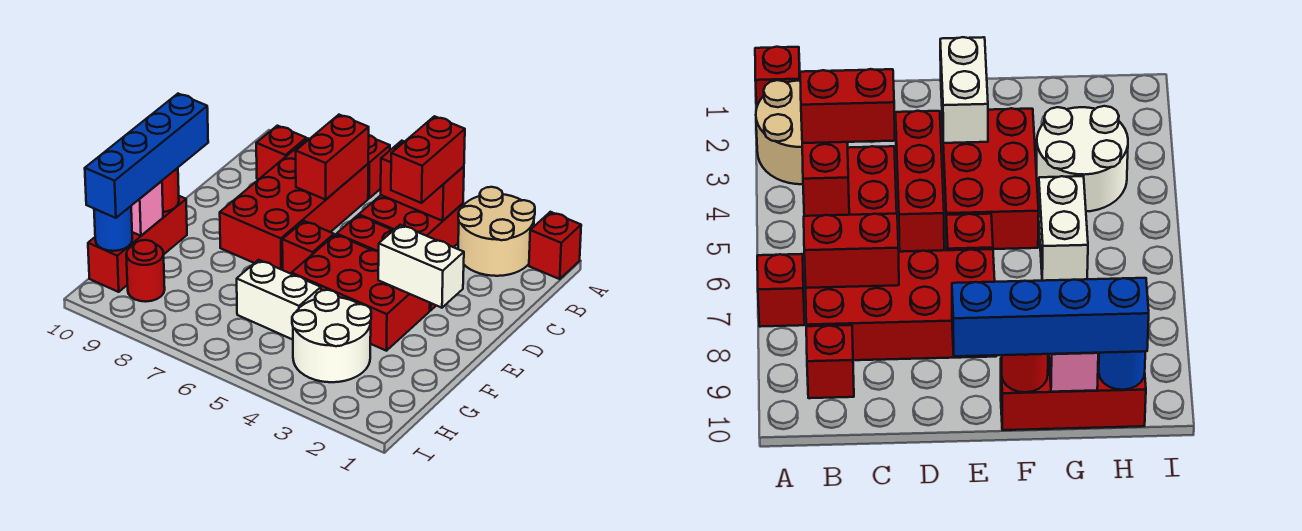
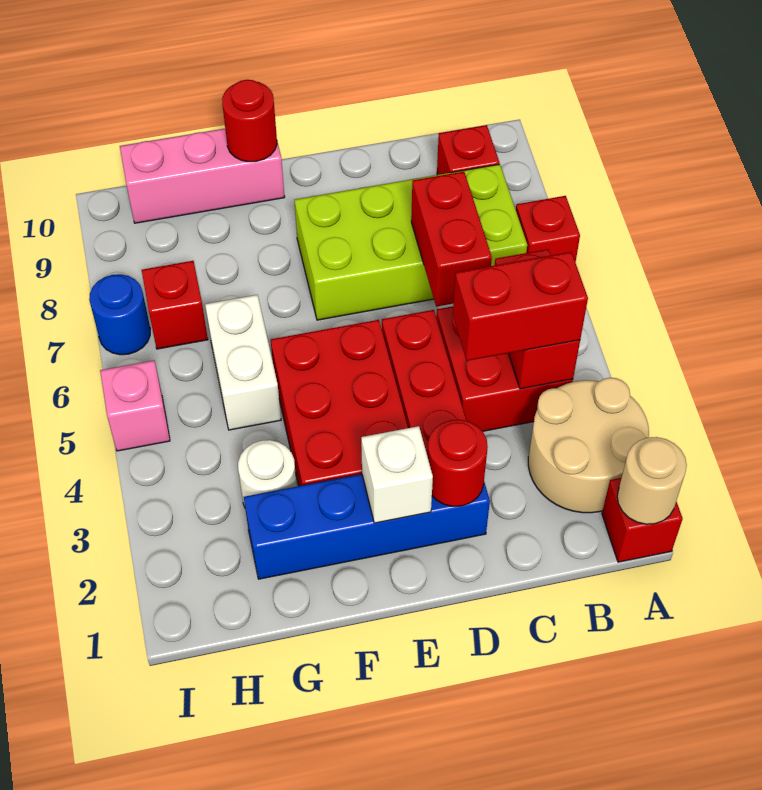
none -> tan round brick A1 level 2
red brick B7:E8 level 1 -> lime brick B7:E8 level 1
red brick B7:C7 level 2 -> red brick C6:C7 level 2
white brick E2:E3 level 2 -> white brick E2 level 2
red brick E6 level 1 -> red brick H7 level 1
blue brick E10:H10 level 3 -> blue brick D2:G2 level 1
red brick F10:H10 level 1 -> pink brick F10:H10 level 1
white round brick G3:H4 level 1 -> white round brick G3 level 1
pink brick G10 level 2 -> pink brick I5 level 1
red round brick H9 level 1 -> red round brick D2 level 2
blue round brick H10 level 2 -> blue round brick I7 level 1

